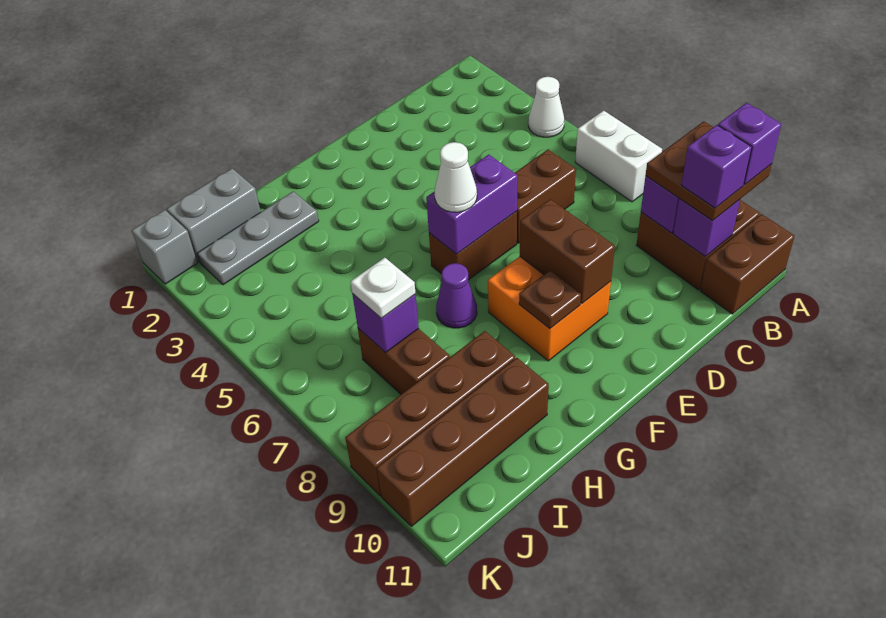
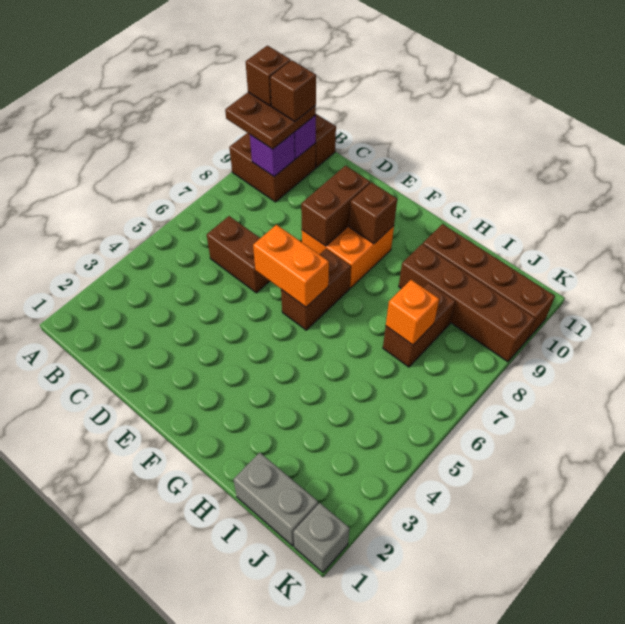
white cone A4 level 1 -> none
white brick A6:A7 level 1 -> none
purple brick A10 level 4 -> brown brick A10 level 4
purple brick B10 level 4 -> brown brick B10 level 4
brown brick E6:F6 level 1 -> brown brick F6:F7 level 1
purple brick E6:F6 level 2 -> orange brick E6:F6 level 2
white cone F6 level 3 -> none
brown plate F9 level 2 -> brown brick F9 level 2
purple cone G7 level 1 -> none
grey plate H2:J2 level 1 -> none
purple brick I7 level 2 -> orange brick I7 level 2
white plate I7 level 3 -> none

